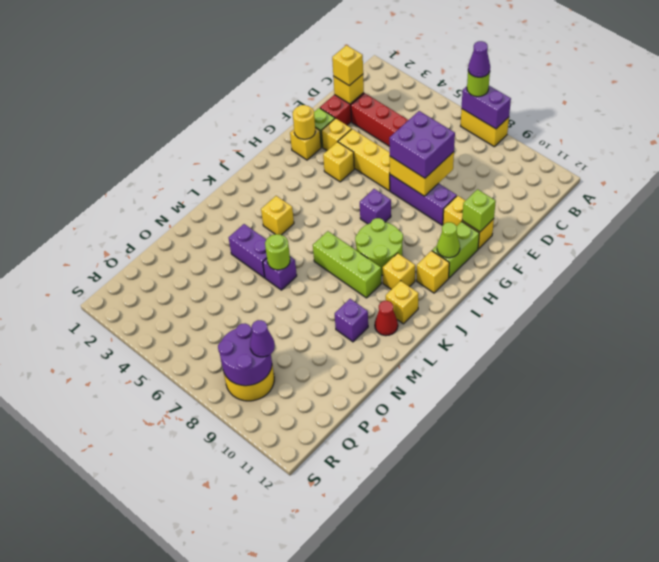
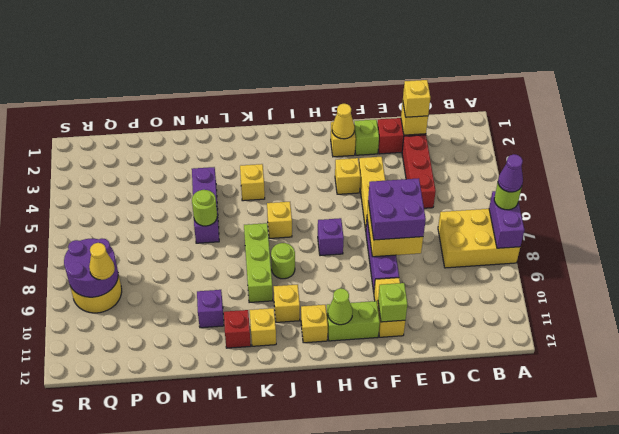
yellow brick A7:A8 level 1 -> yellow brick A7:C8 level 1
yellow brick F3 level 1 -> yellow brick J6 level 1
yellow round brick G2 level 2 -> yellow cone G2 level 2
lime round brick I8:J9 level 1 -> lime round brick J8 level 1
red cone L11 level 1 -> red brick L11 level 1
purple cone Q9 level 3 -> yellow cone Q9 level 3

